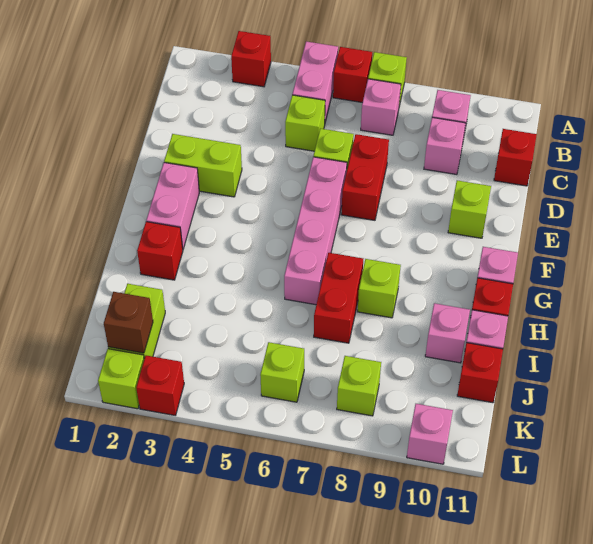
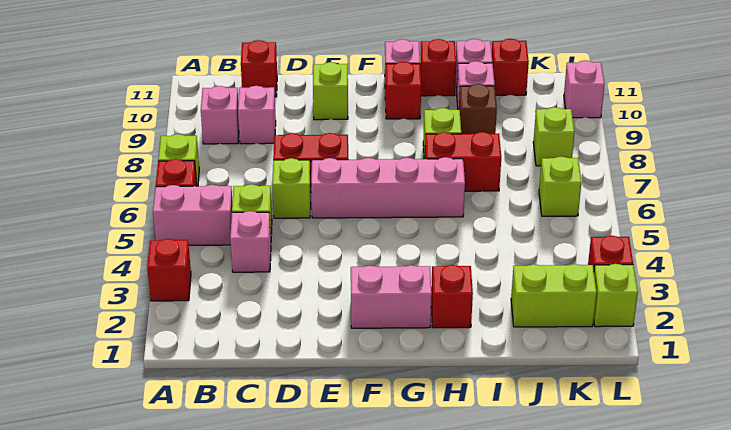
pink brick B7 level 1 -> pink brick C4 level 1
lime brick E2:E3 level 1 -> none
none -> red brick G10 level 1
brown brick K2 level 2 -> brown brick I9 level 1

